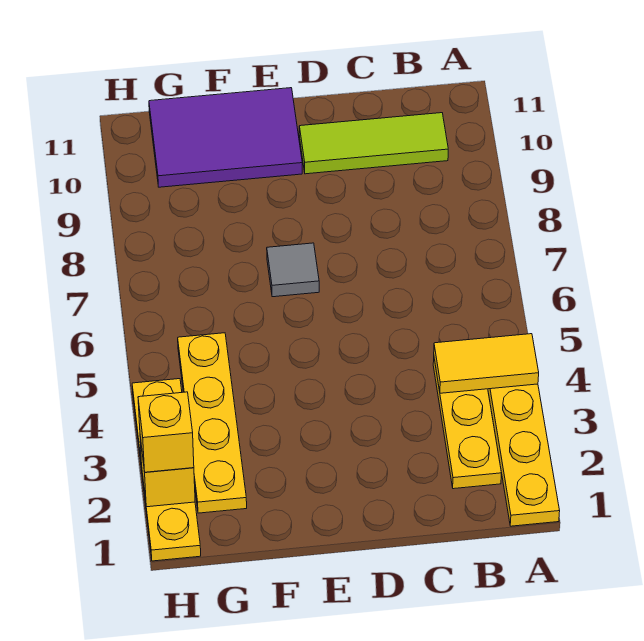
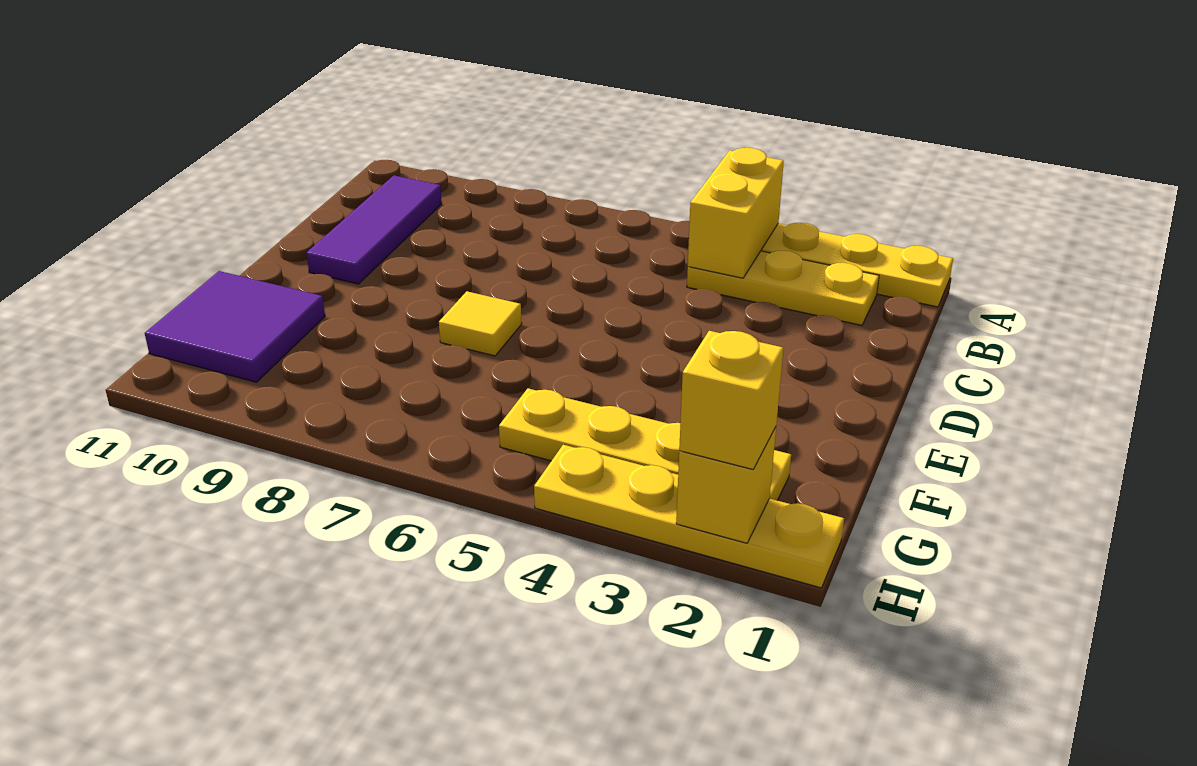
yellow tile A4:B4 level 2 -> yellow brick A4:B4 level 2
lime tile B10:D10 level 1 -> purple tile B10:D10 level 1
grey tile E7 level 1 -> yellow tile E7 level 1
purple tile E10:G11 level 1 -> purple tile F10:G11 level 1

